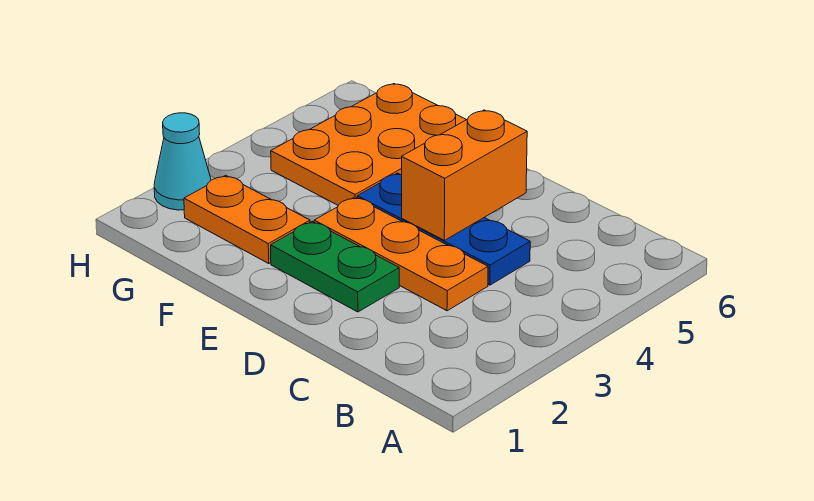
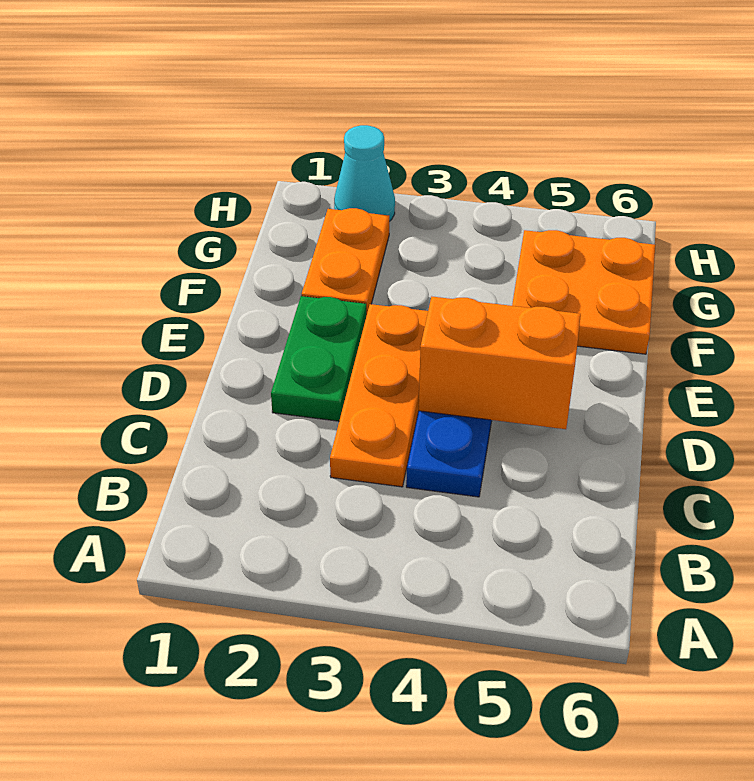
orange plate F4:G6 level 1 -> orange plate F5:G6 level 1

